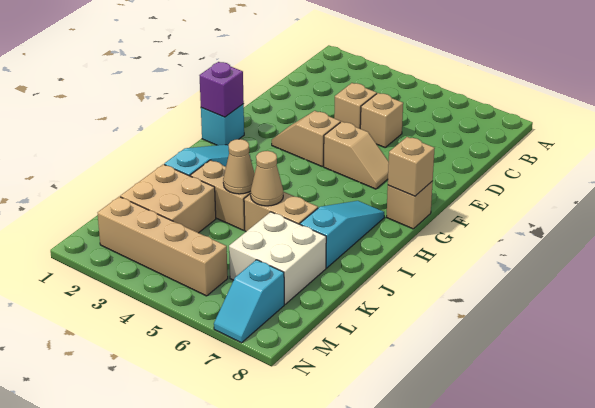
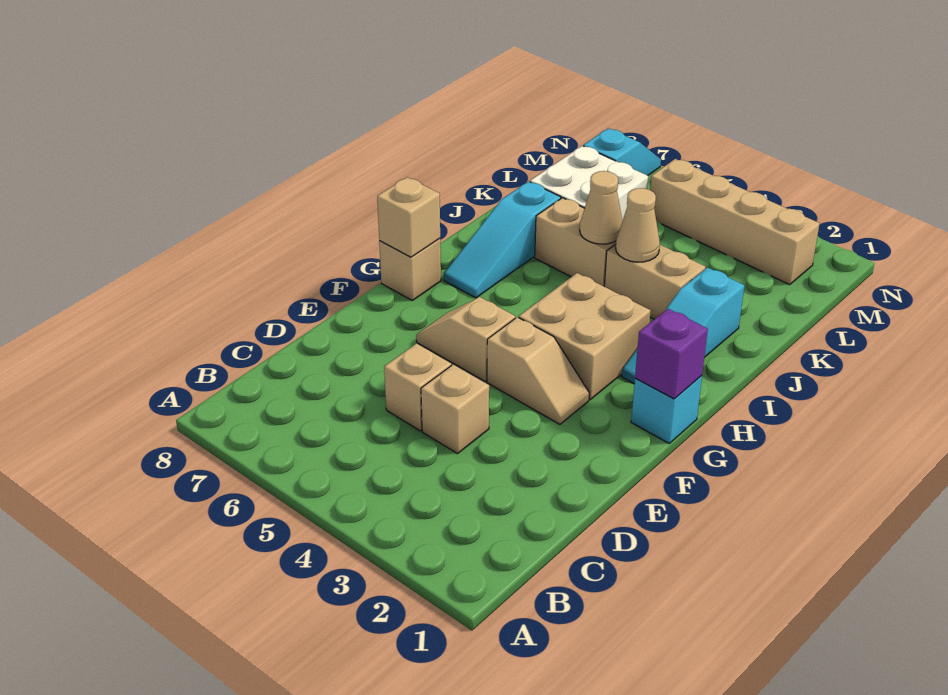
tan brick K2:L3 level 1 -> tan brick G3:H4 level 1

